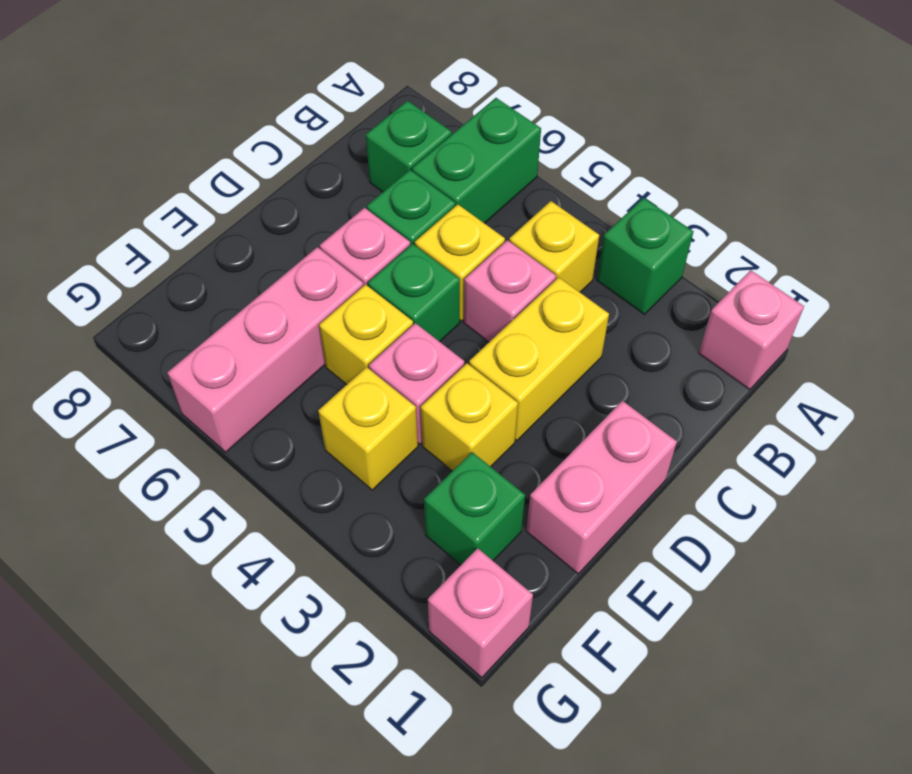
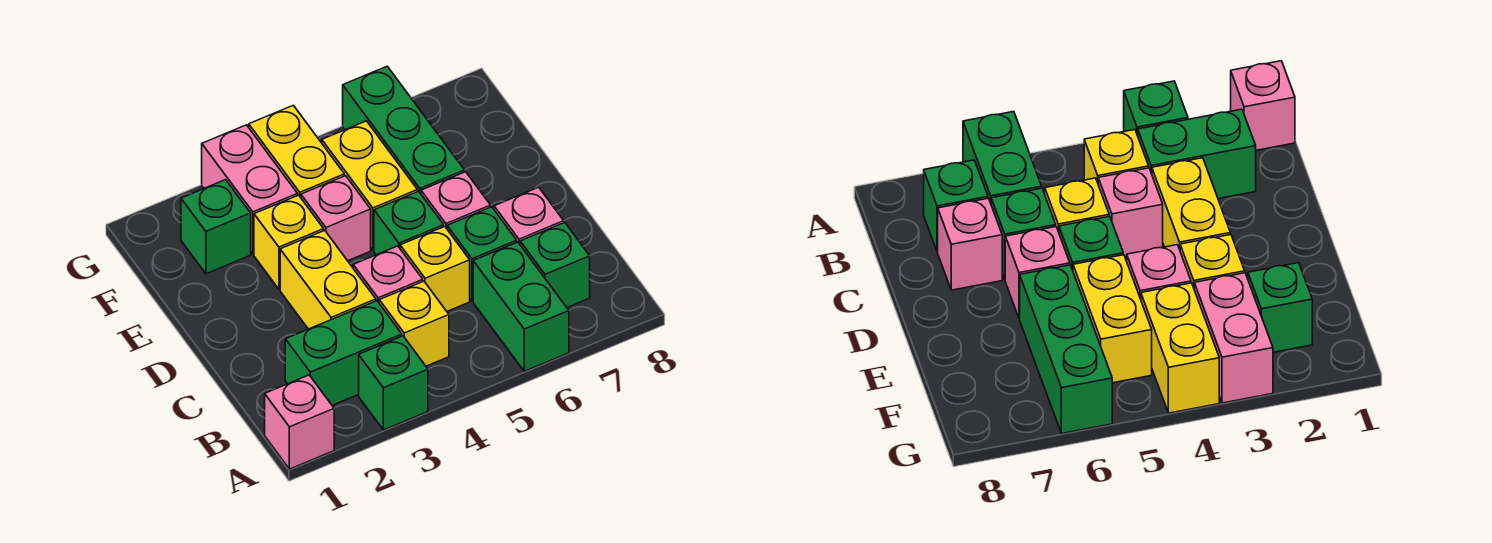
none -> green brick B2:B3 level 1
pink brick D1:E1 level 1 -> pink brick F3:G3 level 1
yellow brick E5 level 1 -> yellow brick E5:F5 level 1
pink brick E6:G6 level 1 -> green brick E6:G6 level 1
yellow brick F4 level 1 -> yellow brick F4:G4 level 1
pink brick G1 level 1 -> pink brick C7 level 1

